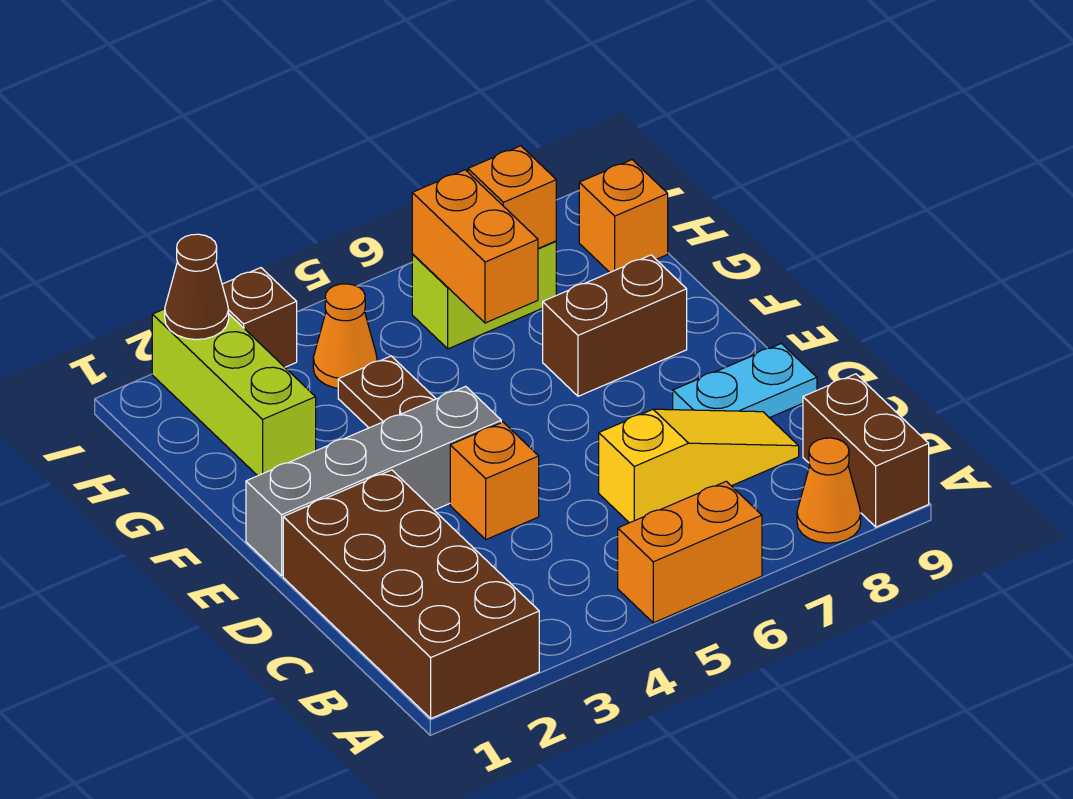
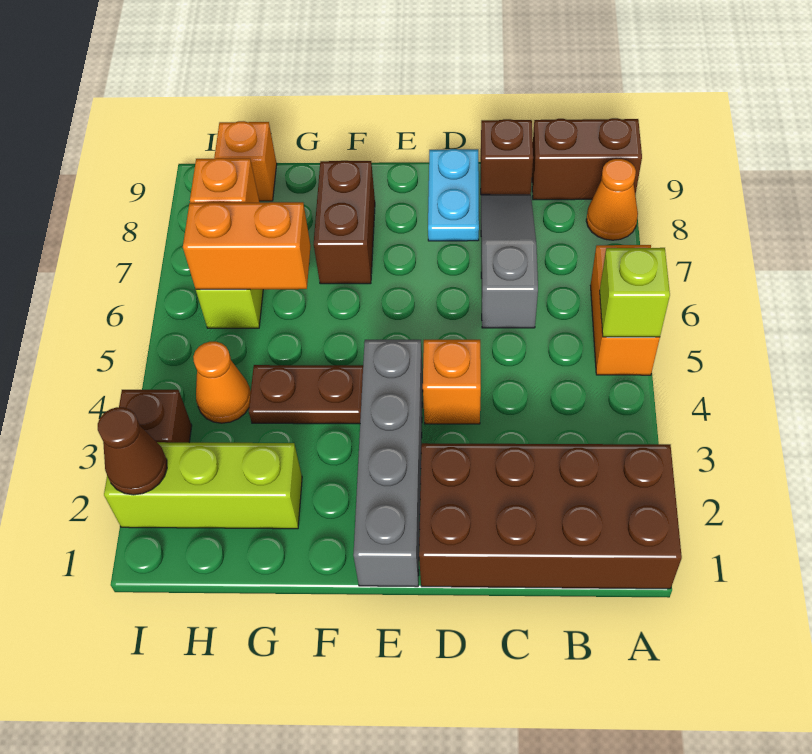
none -> lime brick A5 level 2
yellow slope C6:C8 level 1 top 6 -> grey slope C6:C8 level 1 top 6
none -> brown brick C9 level 1

